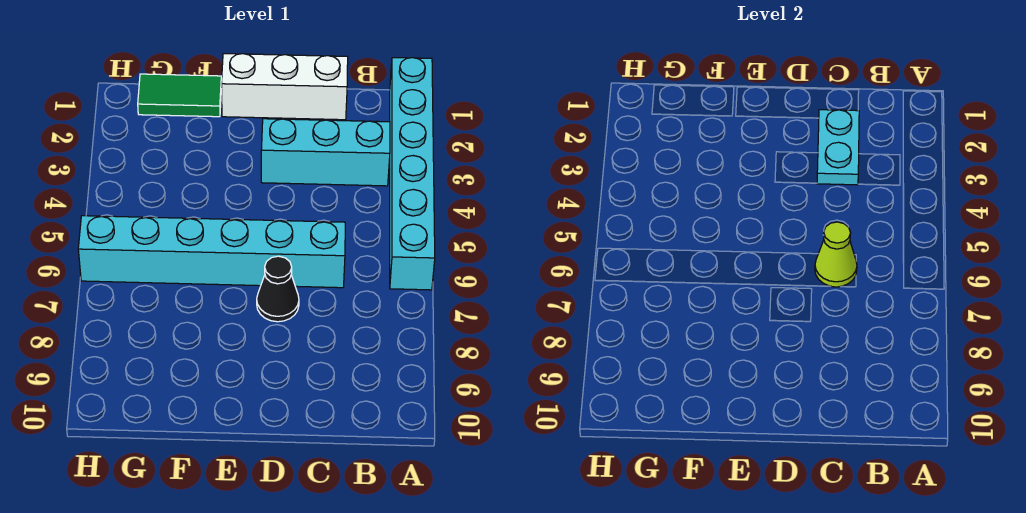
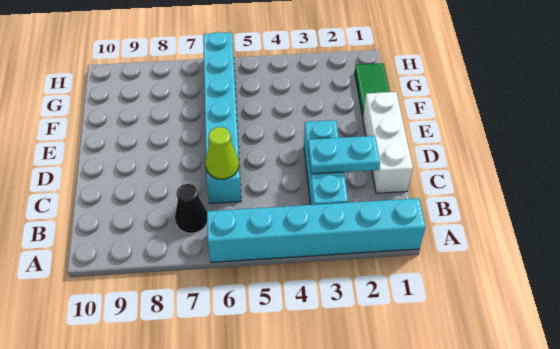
black cone D7 level 1 -> black cone B7 level 1

